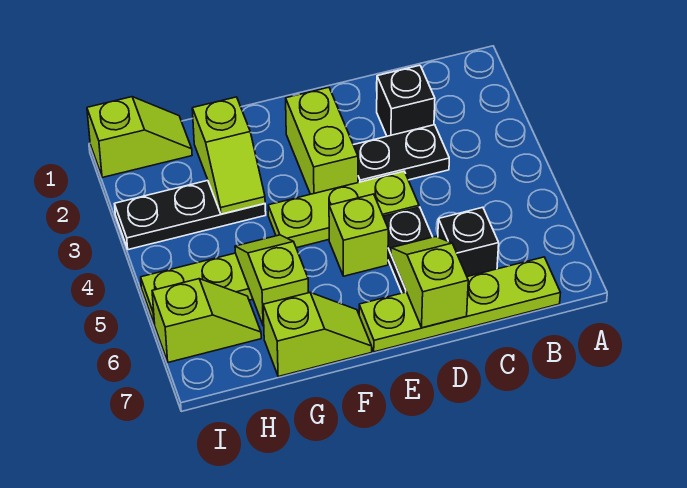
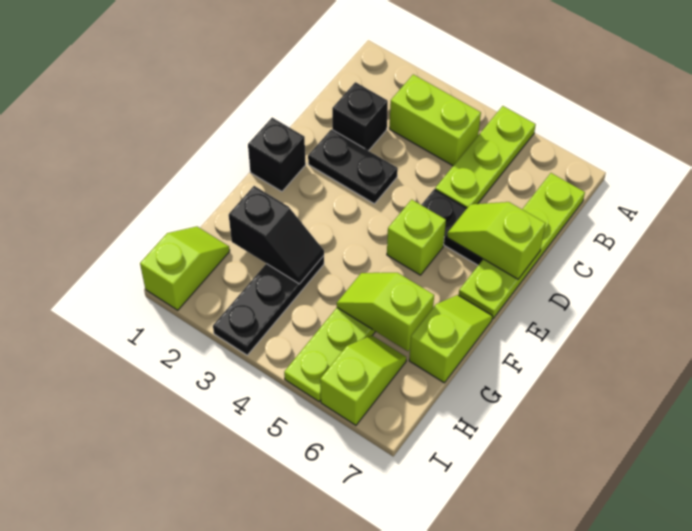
black plate C3:D3 level 1 -> black plate D2:D3 level 1
black brick C6 level 1 -> black brick E1 level 1
lime plate D4:F4 level 1 -> lime plate A5:C5 level 1
lime brick E2:E3 level 1 -> lime brick B3:B4 level 1
lime slope G2:G3 level 2 top 2 -> black slope G2:G3 level 2 top 2

